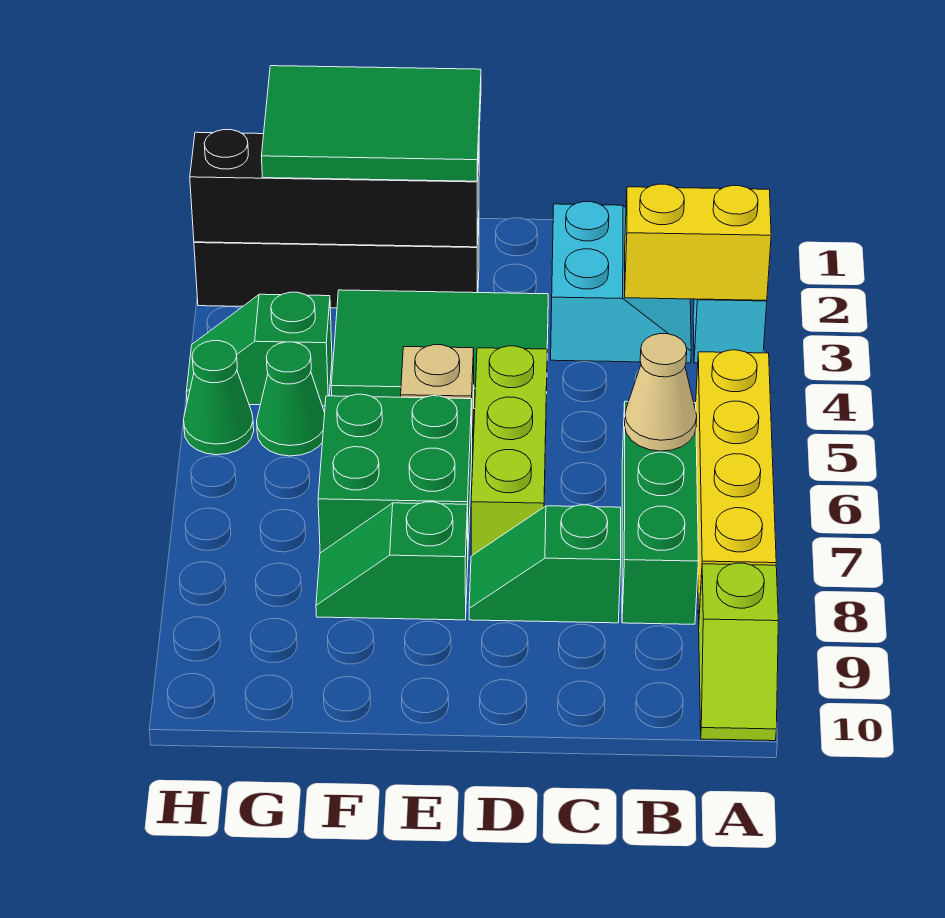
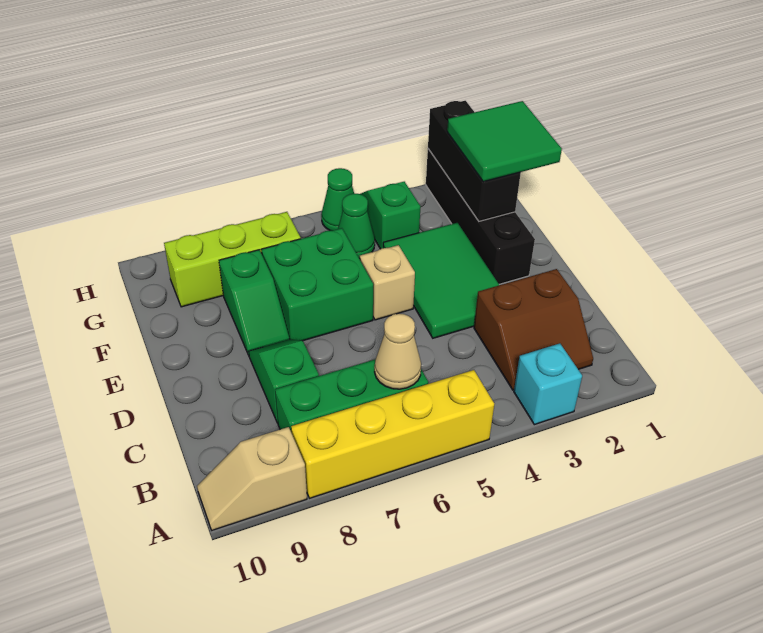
yellow brick A3:B3 level 2 -> none
lime slope A9:A10 level 1 top 9 -> tan slope A9:A10 level 1 top 9
cyan slope B2:C3 level 1 top C -> brown slope B2:C3 level 1 top C
lime brick D5:D7 level 1 -> lime brick G7:G9 level 1
green tile E1:G2 level 3 -> green tile F1:G2 level 3
black brick E2:H2 level 2 -> black brick F2:H2 level 2
green slope E8:F8 level 1 top E -> green slope E8:F8 level 1 top F

